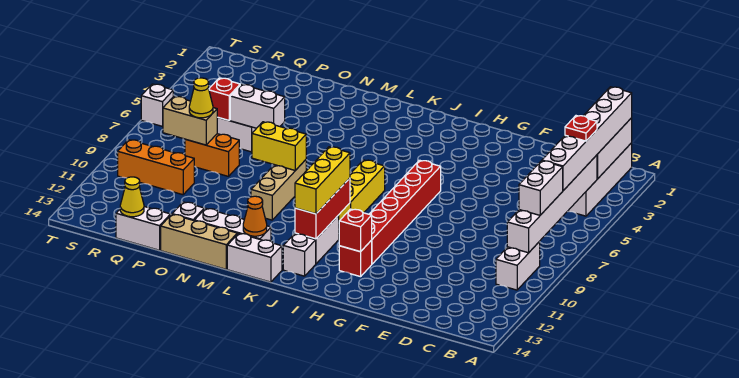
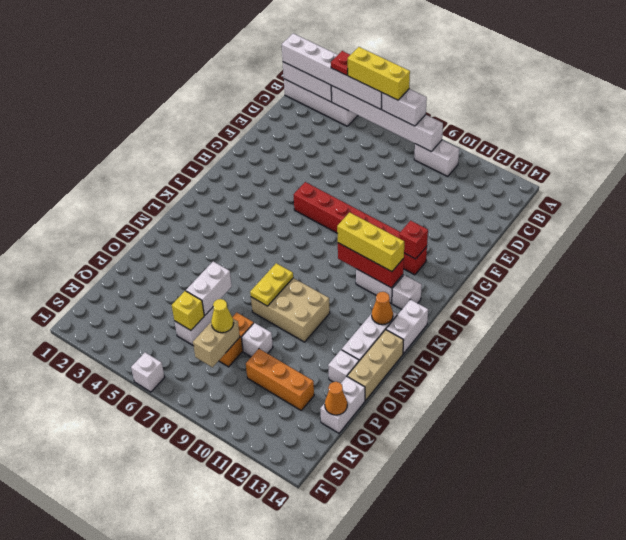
yellow brick J7:J9 level 1 -> yellow brick B5:B7 level 4
tan brick M8:M10 level 1 -> tan brick M8:N10 level 1
yellow brick M8:N8 level 2 -> yellow plate M8:N8 level 2
none -> white brick P9 level 1
red brick Q6 level 2 -> yellow brick Q6 level 2
orange brick Q10:S10 level 1 -> orange brick Q10:Q12 level 1
yellow cone Q14 level 2 -> orange cone Q14 level 2

